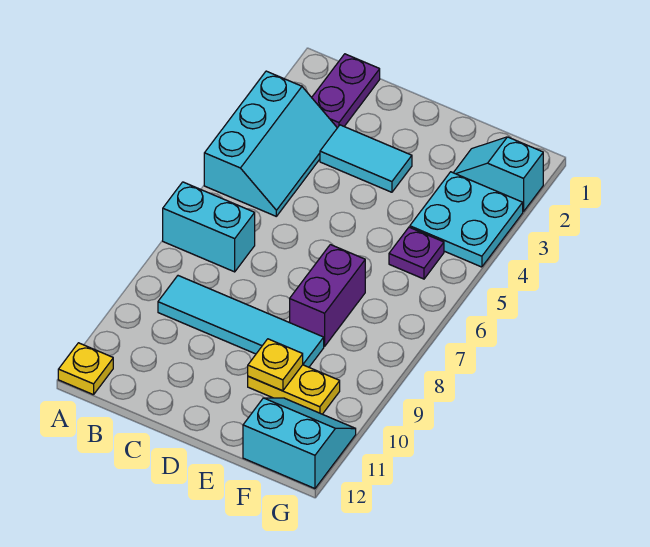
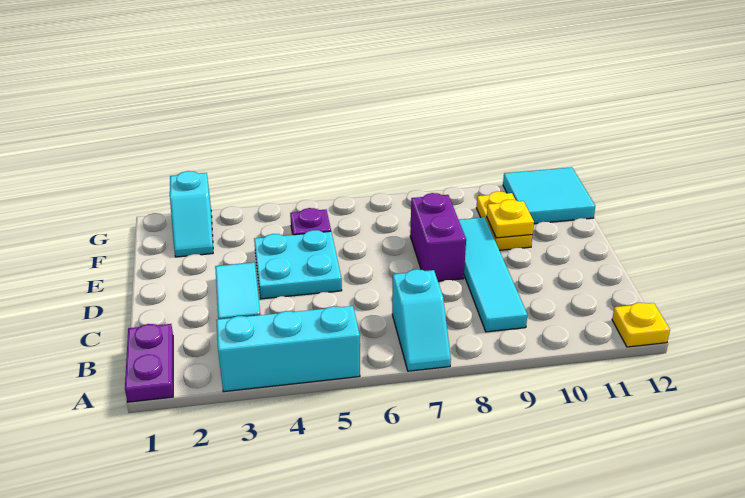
cyan brick A7:B7 level 1 -> cyan slope A7:B7 level 1 top B
purple plate B1:B2 level 1 -> purple plate A1:B1 level 1
purple brick E7:E8 level 1 -> purple brick D8:E8 level 1
cyan plate F3:G4 level 1 -> cyan plate D4:E5 level 1
cyan slope F11:G12 level 1 top 12 -> cyan tile F11:G12 level 1

